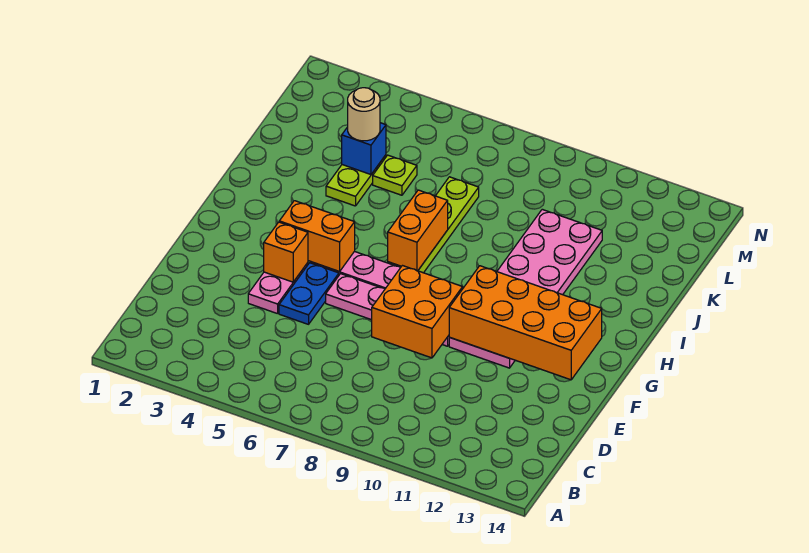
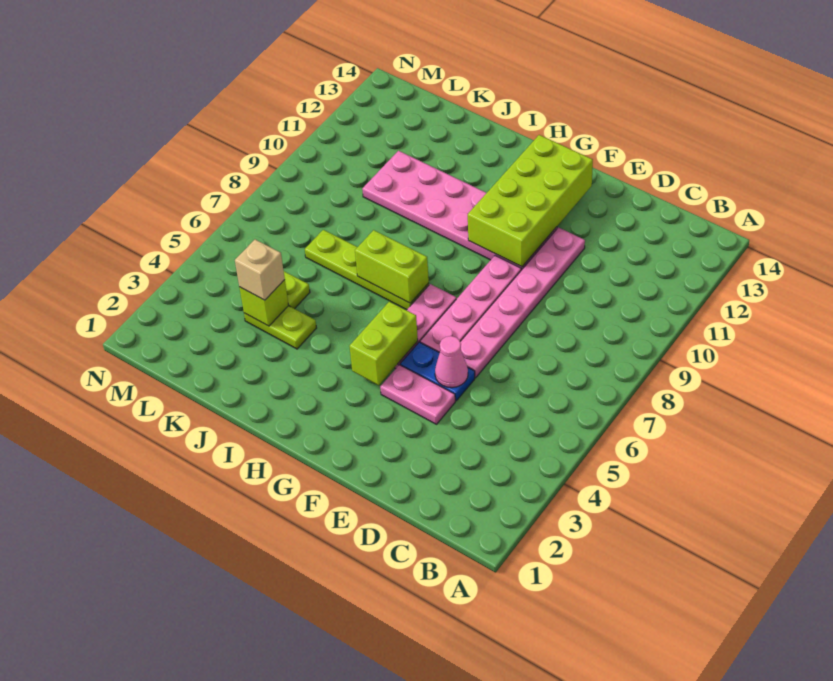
none -> pink cone E5 level 2
none -> pink plate E6:E11 level 1
orange brick E8:F9 level 2 -> none
orange brick F4 level 2 -> none
orange brick F10:G13 level 2 -> lime brick F10:G13 level 2
orange brick G4:G5 level 2 -> lime brick G4:G5 level 2
orange brick H7:I7 level 2 -> lime brick H7:I7 level 2
blue brick K4 level 2 -> lime brick K4 level 2
tan round brick K4 level 3 -> tan brick K4 level 3

